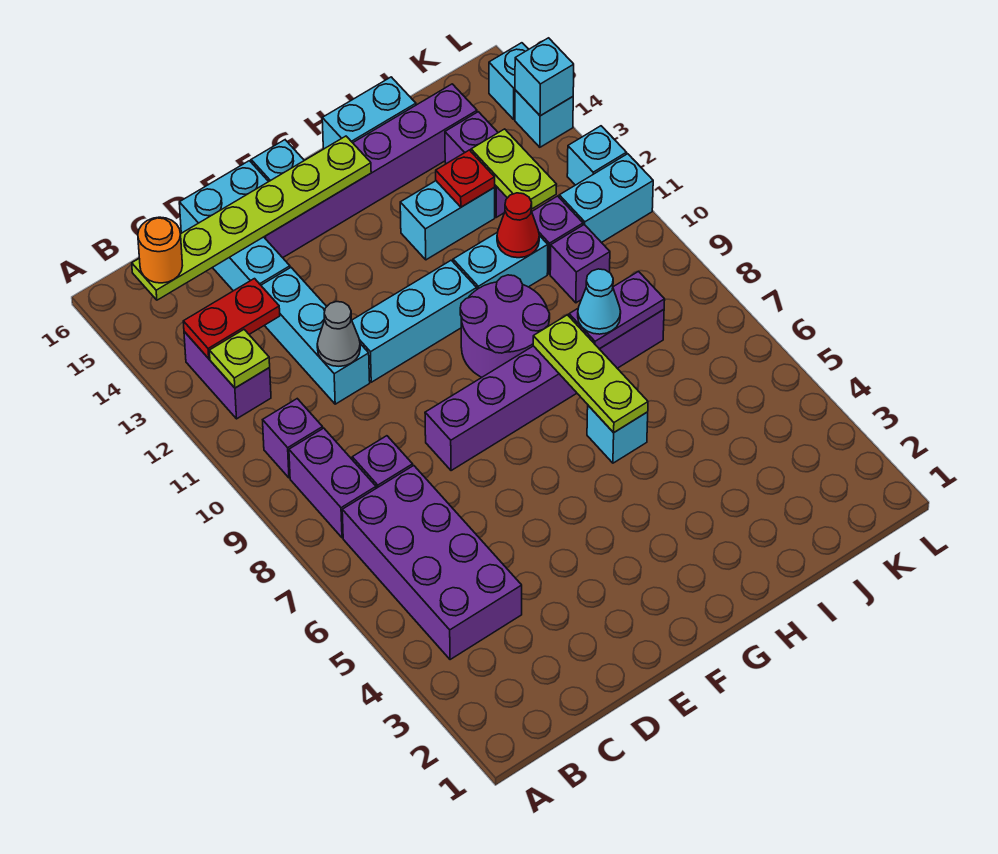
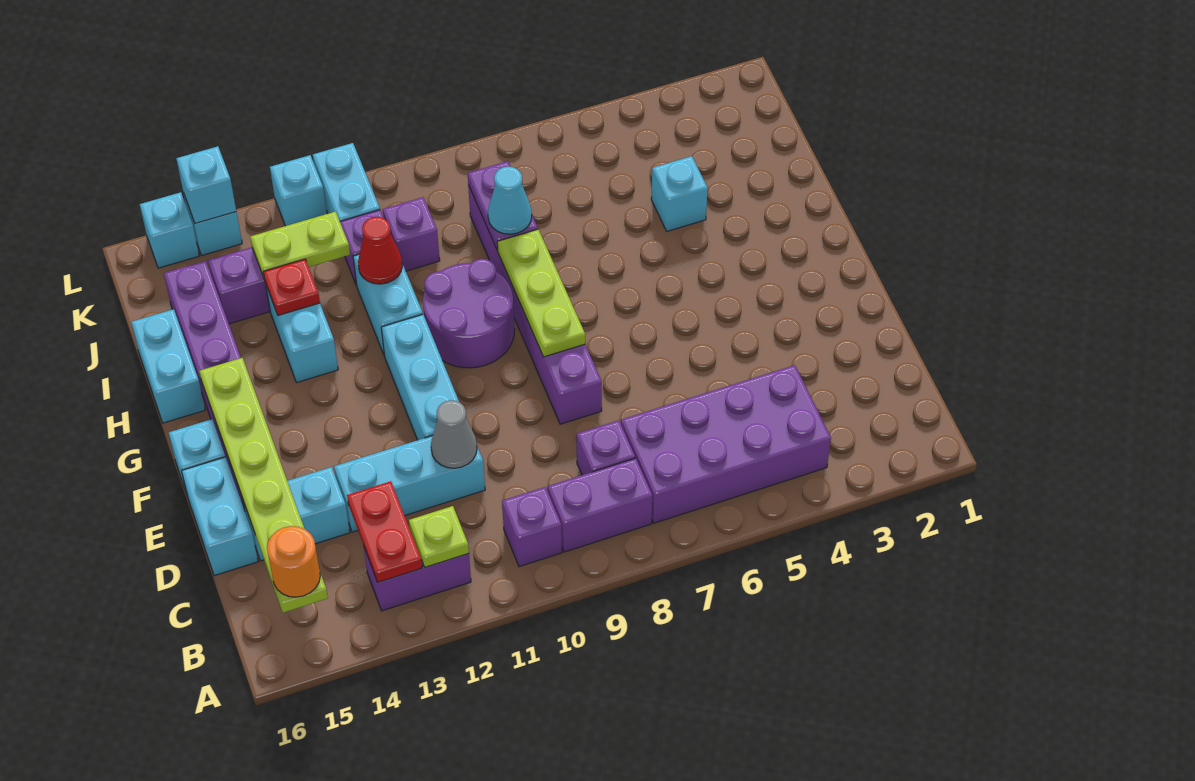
cyan brick H6 level 1 -> cyan brick I4 level 1
lime plate H6:H8 level 2 -> lime plate F8:H8 level 2

